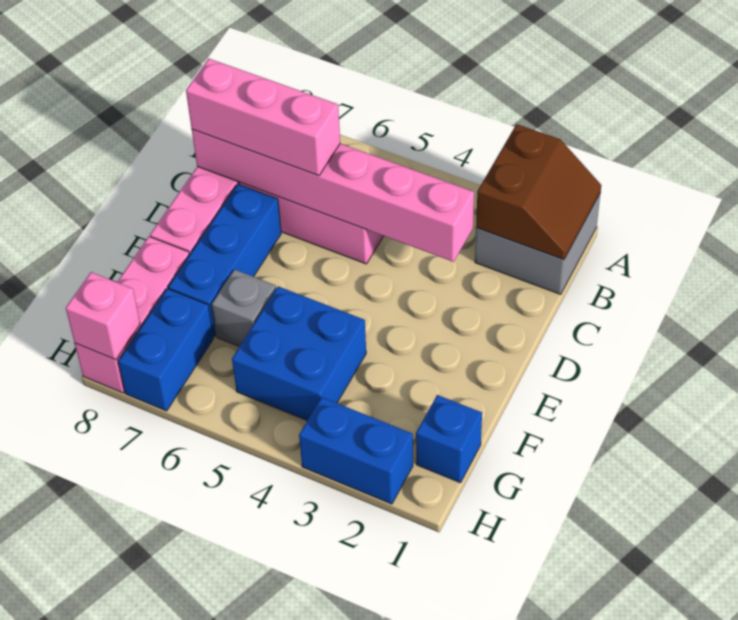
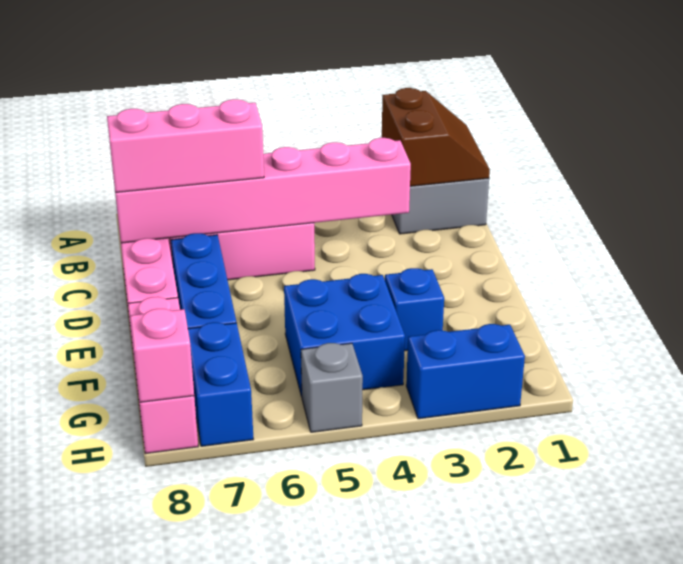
grey brick F6 level 1 -> grey brick H5 level 1
blue brick G1 level 1 -> blue brick F3 level 1

